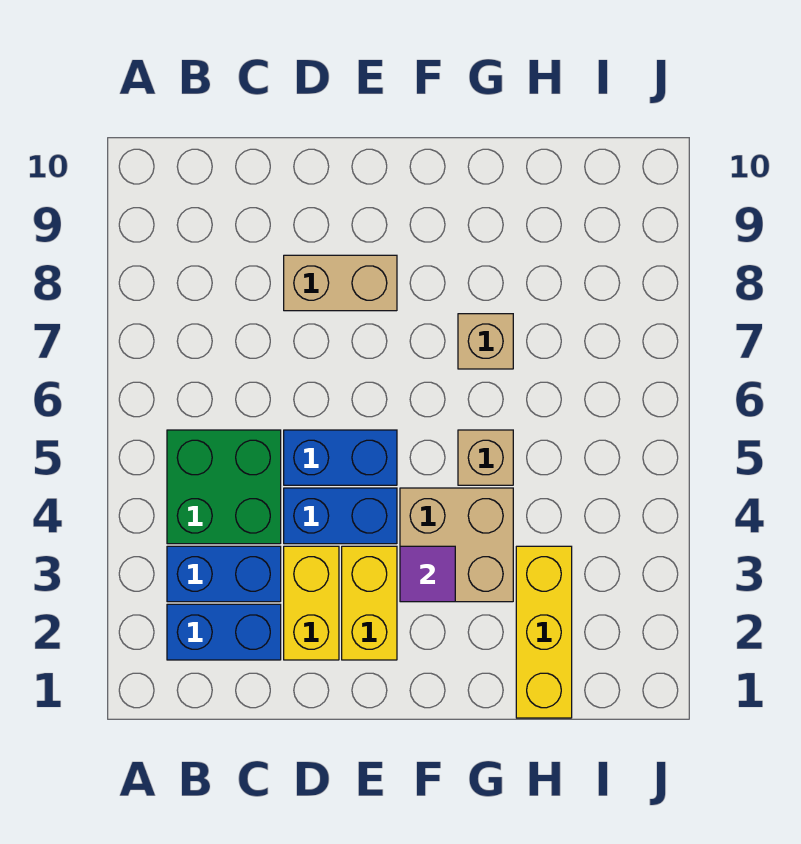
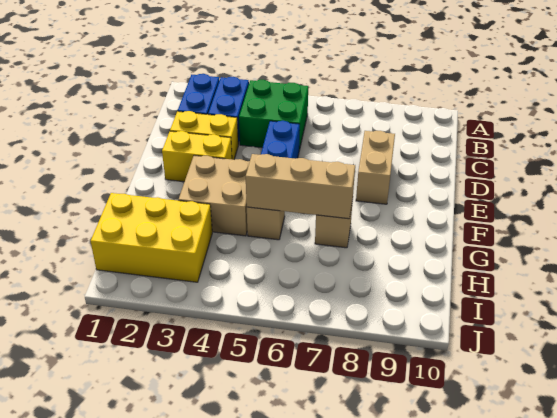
blue brick D4:E4 level 1 -> none
purple tile F3 level 2 -> none
none -> tan brick G5:G7 level 2
yellow brick H1:H3 level 1 -> yellow brick H1:I3 level 1

